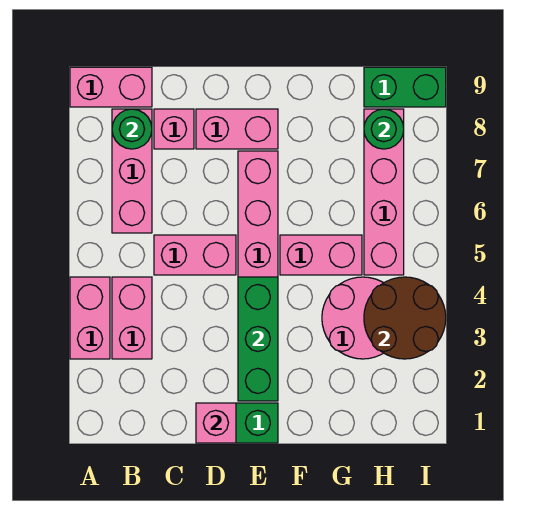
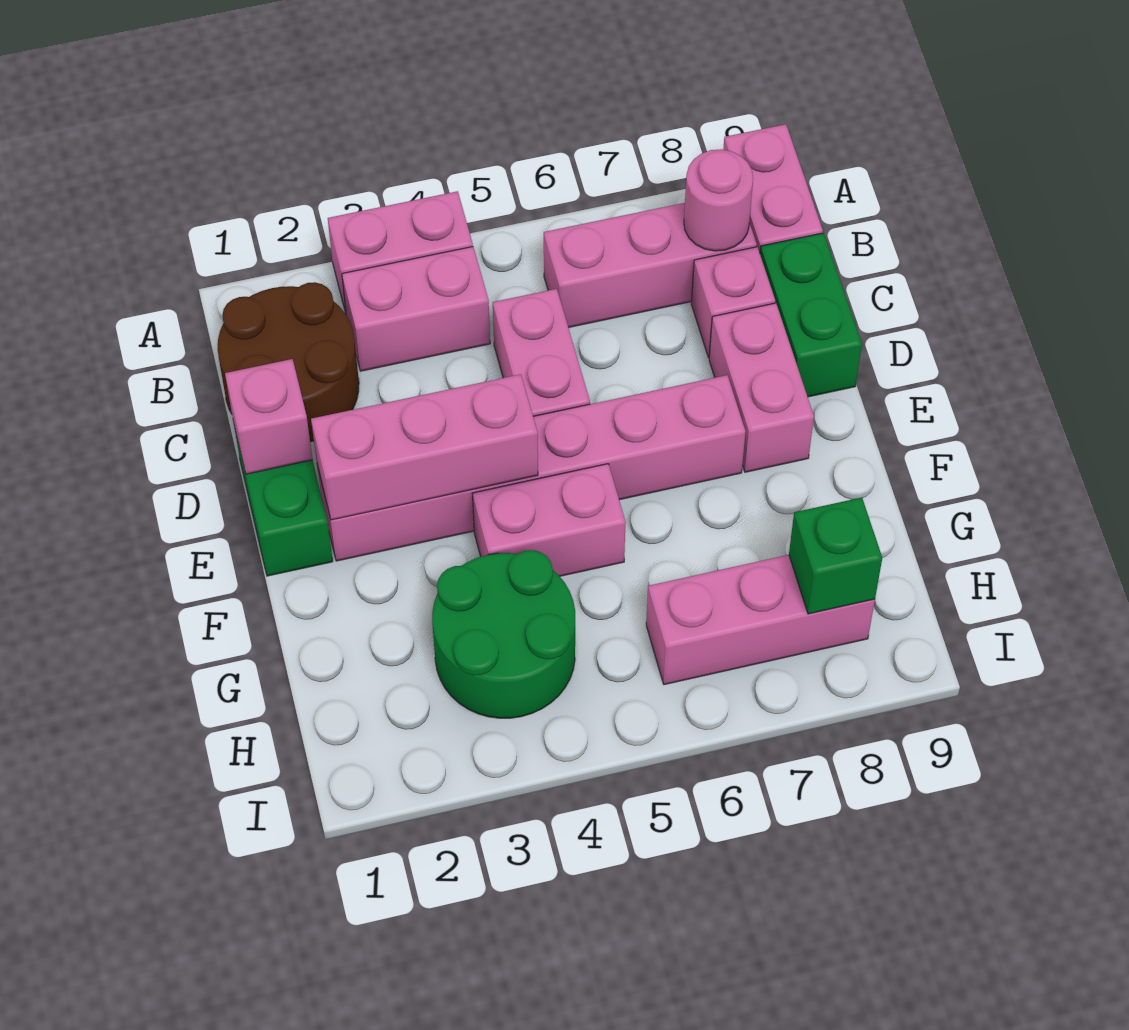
green round brick B8 level 2 -> pink round brick B8 level 2
green brick E2:E4 level 2 -> pink brick E2:E4 level 2
pink brick F5:G5 level 1 -> pink brick F4:F5 level 1
pink round brick G3:H4 level 1 -> green round brick G3:H4 level 1
brown round brick H3:I4 level 2 -> brown round brick B1:C2 level 1
pink brick H5:H8 level 1 -> pink brick H6:H8 level 1
green round brick H8 level 2 -> green brick H8 level 2
green brick H9:I9 level 1 -> green brick C9:D9 level 1

